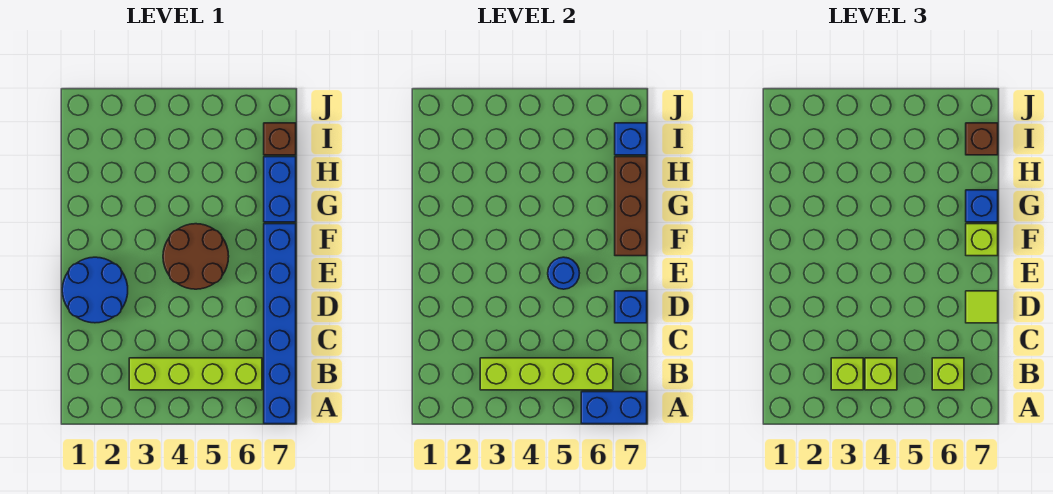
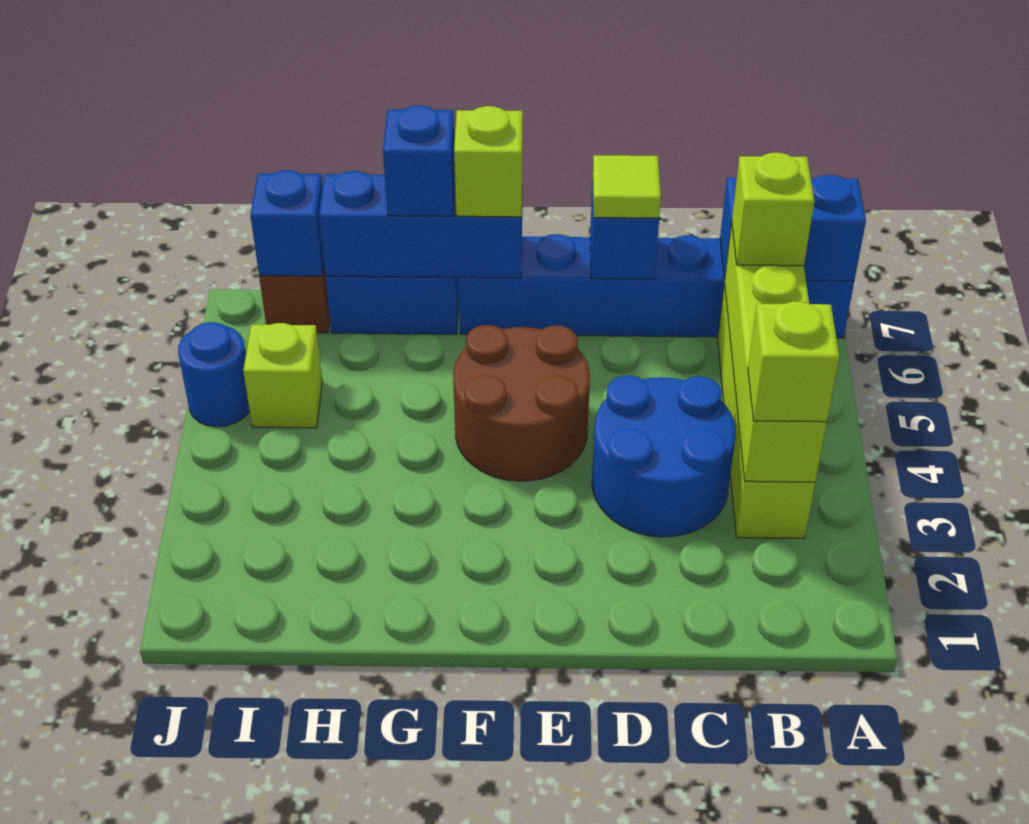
blue brick A6:A7 level 2 -> blue brick A7:B7 level 2
lime brick B4 level 3 -> lime brick I5 level 1
blue round brick D1:E2 level 1 -> blue round brick C3:D4 level 1
blue round brick E5 level 2 -> blue round brick J5 level 1
brown brick F7:H7 level 2 -> blue brick F7:H7 level 2
brown brick I7 level 3 -> none

